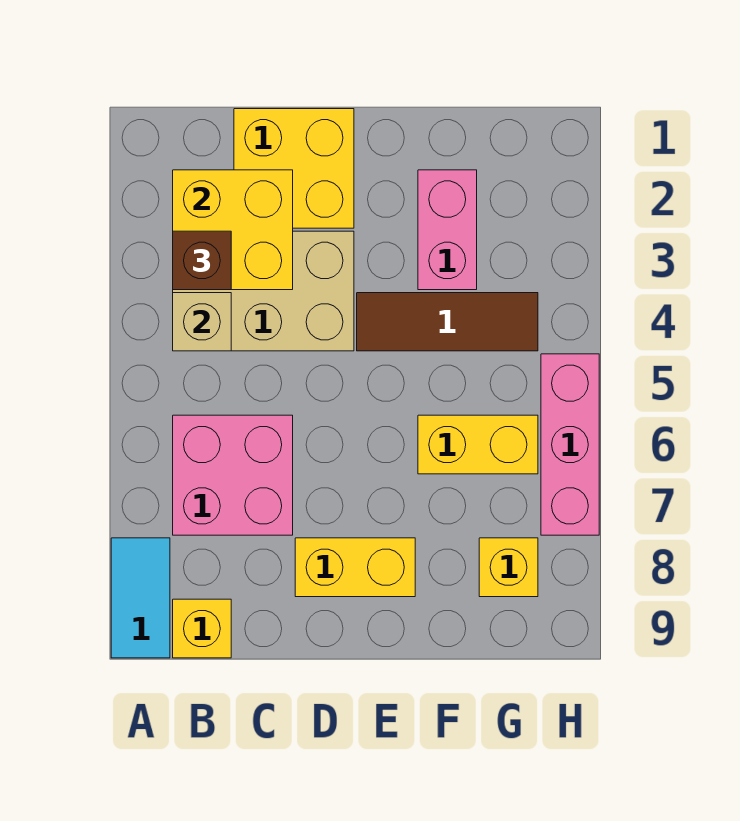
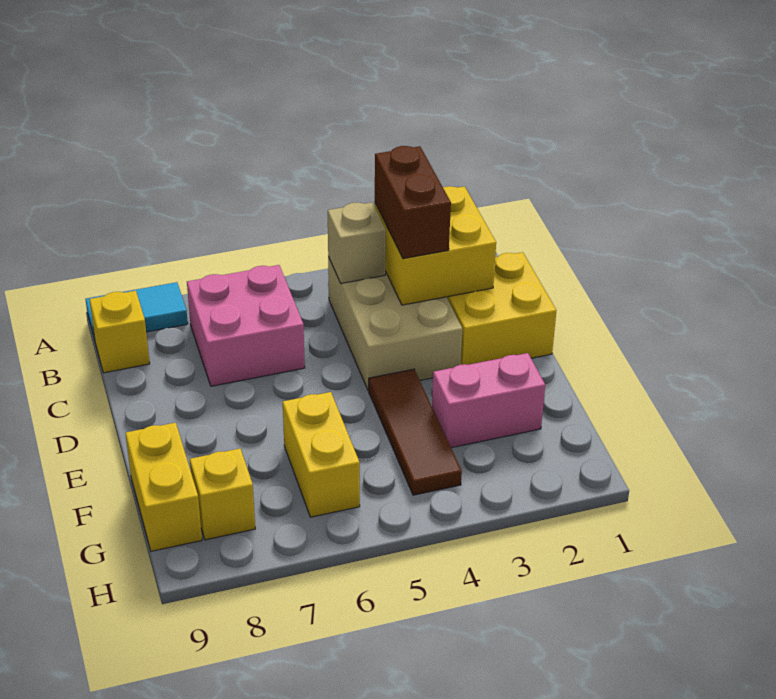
brown brick B3 level 3 -> brown brick B3:C3 level 3
yellow brick D8:E8 level 1 -> yellow brick F9:G9 level 1
pink brick H5:H7 level 1 -> none

